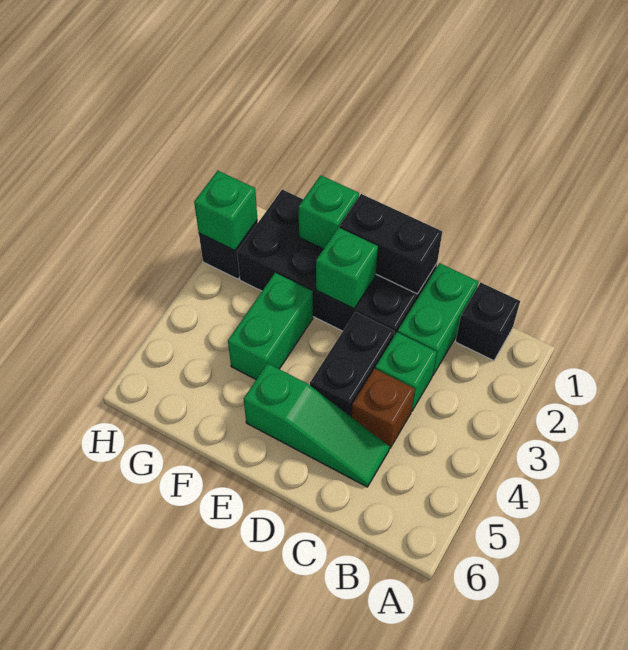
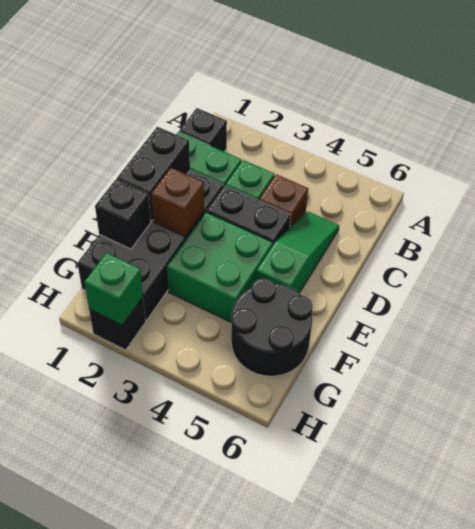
green brick E2 level 2 -> brown brick E2 level 2
green brick F1 level 2 -> black brick F1 level 2
green brick F3:F4 level 1 -> green brick E3:F4 level 1
none -> black round brick F5:G6 level 1

